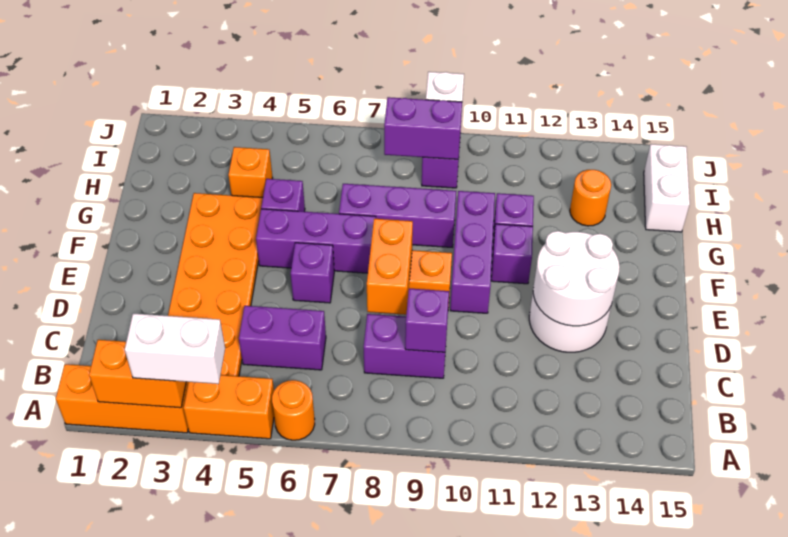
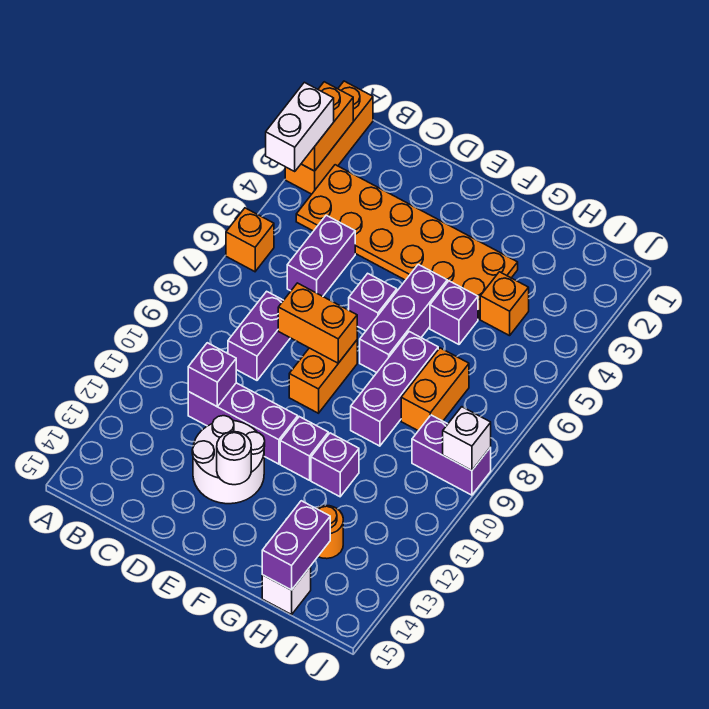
orange brick A4:A5 level 1 -> orange brick H7:H8 level 1
orange round brick A6 level 1 -> orange brick A6 level 1
purple brick C9 level 2 -> purple brick C11 level 2
white round brick D12:E13 level 2 -> white round brick E13 level 2
purple brick E10:G10 level 1 -> purple brick C11:E11 level 1
white brick H15:I15 level 1 -> white brick H15 level 1
purple brick I8:I9 level 2 -> purple brick H14:H15 level 2

